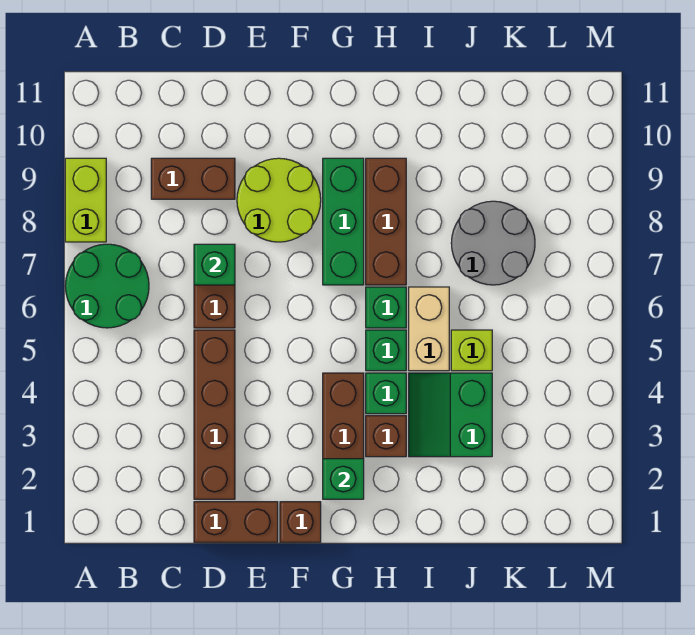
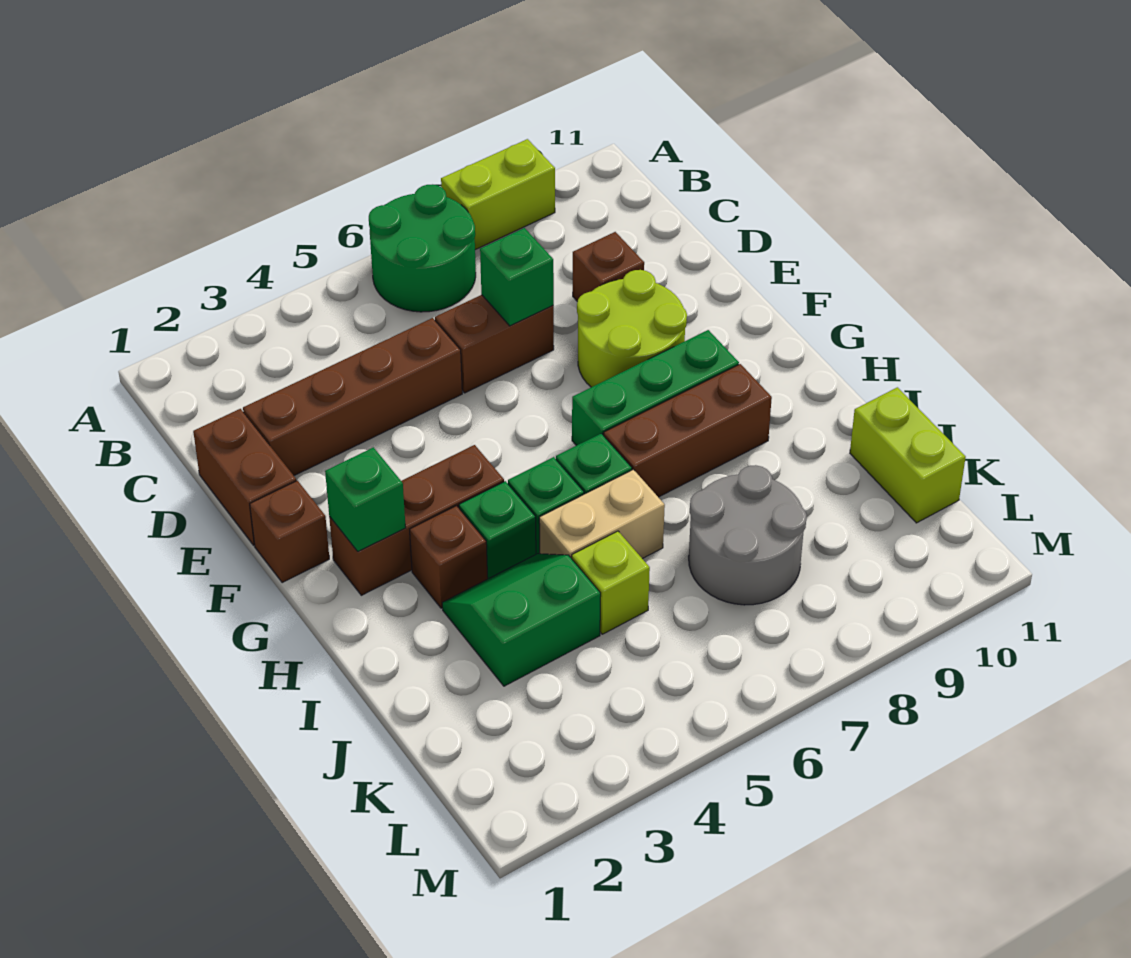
brown brick C9:D9 level 1 -> brown brick D9 level 1
none -> lime brick J11:K11 level 1

